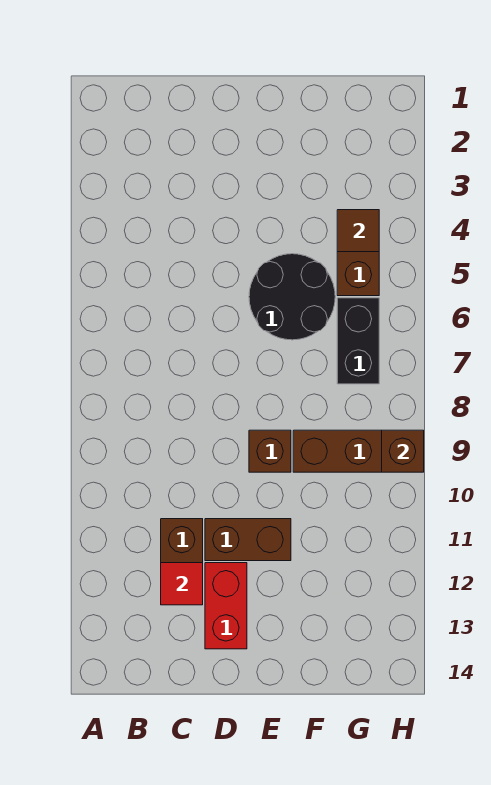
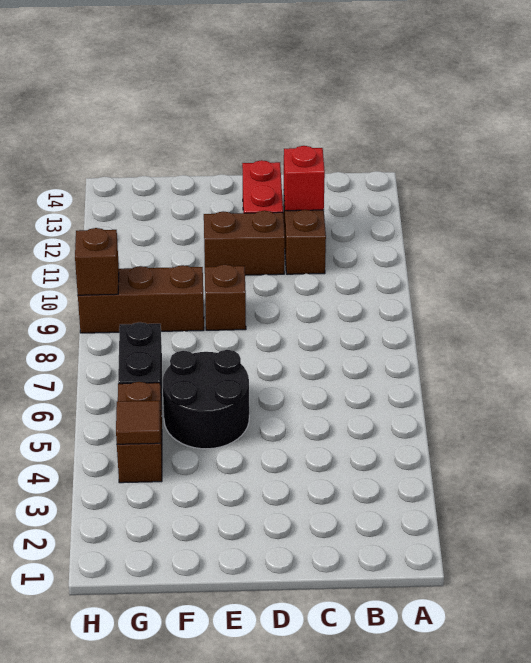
red tile C12 level 2 -> red brick C12 level 2

